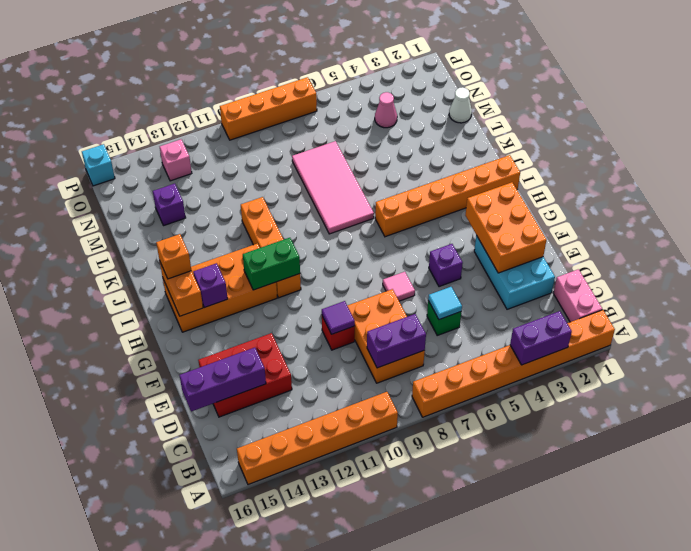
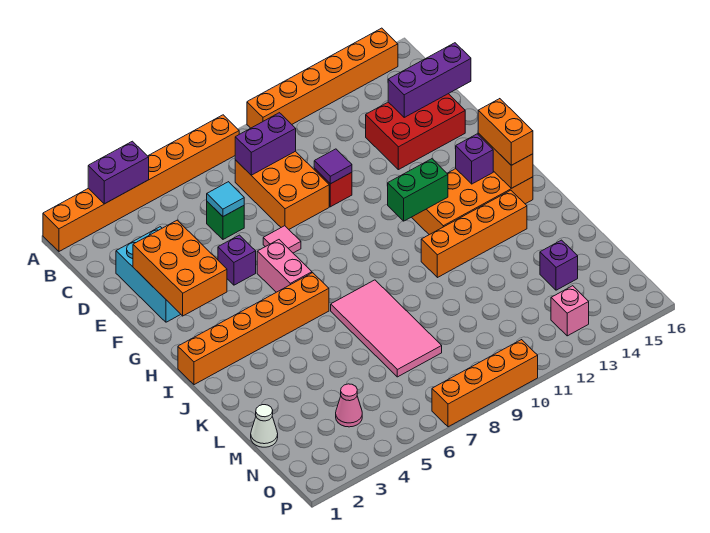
pink brick B1:C1 level 1 -> pink brick G6:H6 level 1
orange brick H11:K11 level 1 -> orange brick J11:J14 level 1
orange brick I15 level 3 -> orange brick H15:I15 level 3
cyan brick P16 level 1 -> none

